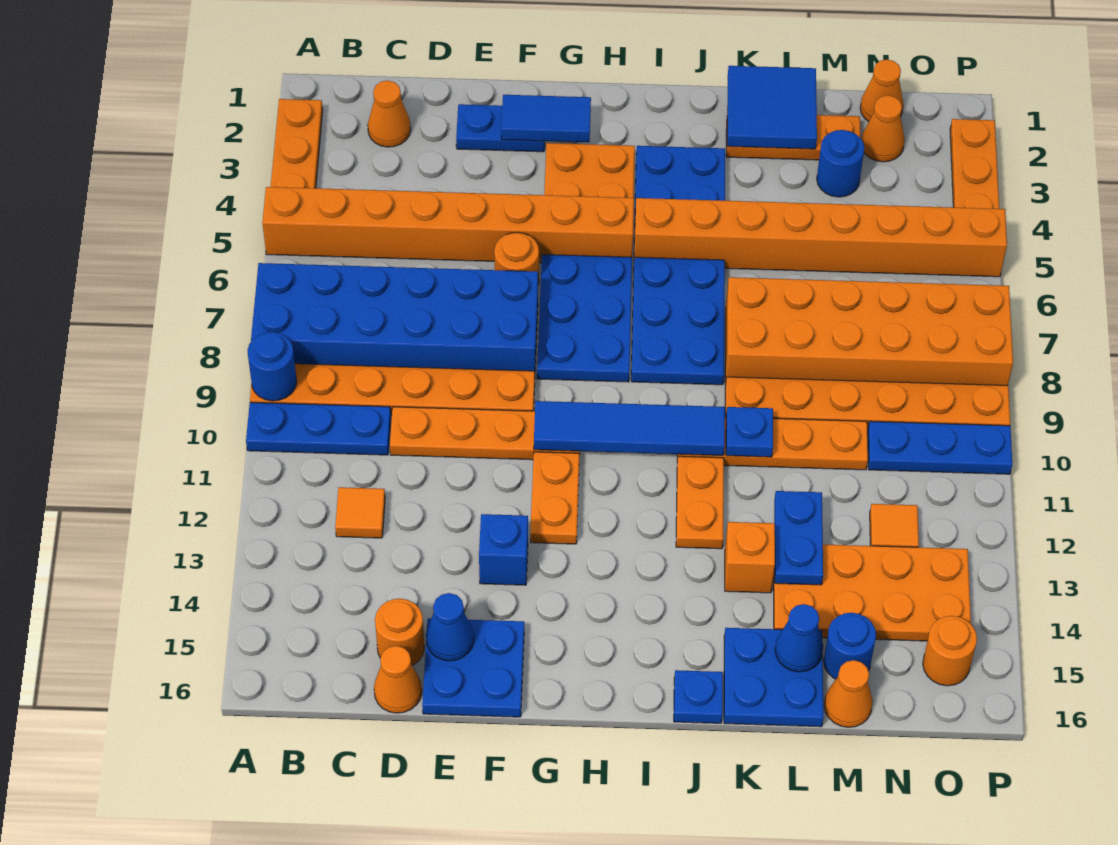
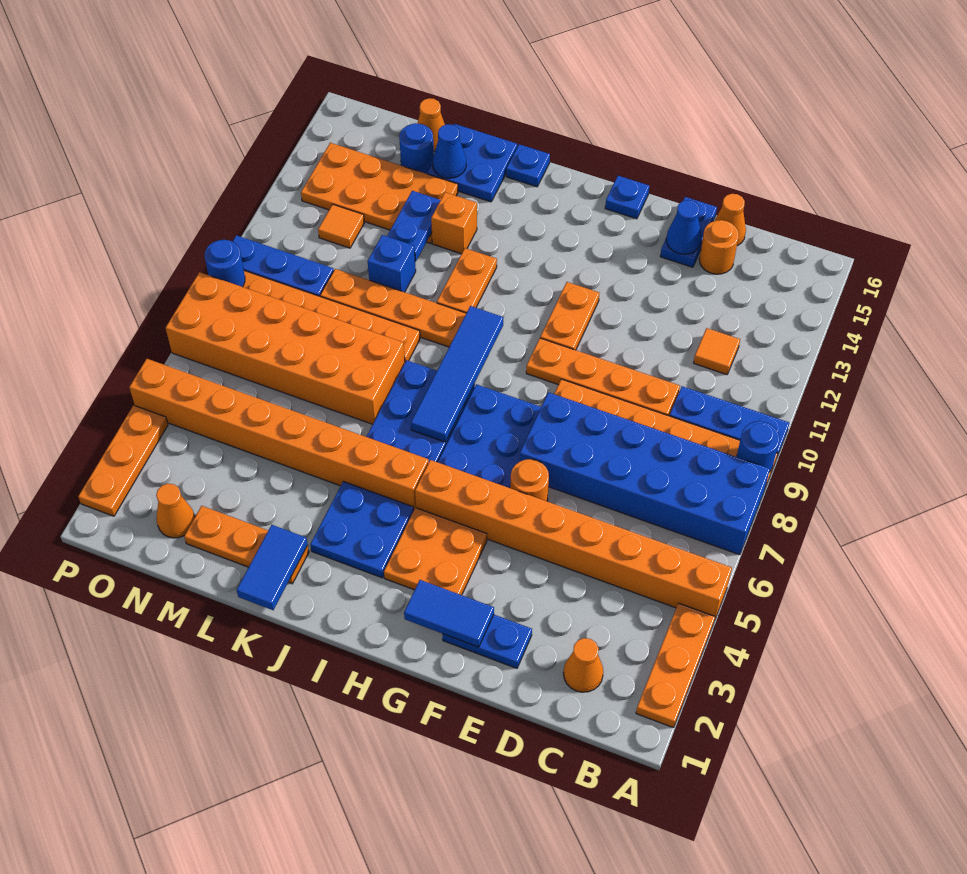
blue plate E15:F16 level 1 -> blue plate E15:E16 level 1
blue brick F13 level 1 -> blue brick L11 level 1
blue tile G10:J10 level 2 -> blue tile I7:I10 level 2
blue tile K1:L2 level 2 -> blue tile K1:K2 level 2
blue plate K10 level 2 -> blue plate G16 level 1
blue round brick M3 level 1 -> blue round brick P9 level 2
orange cone N1 level 1 -> none
orange round brick O15 level 1 -> none

